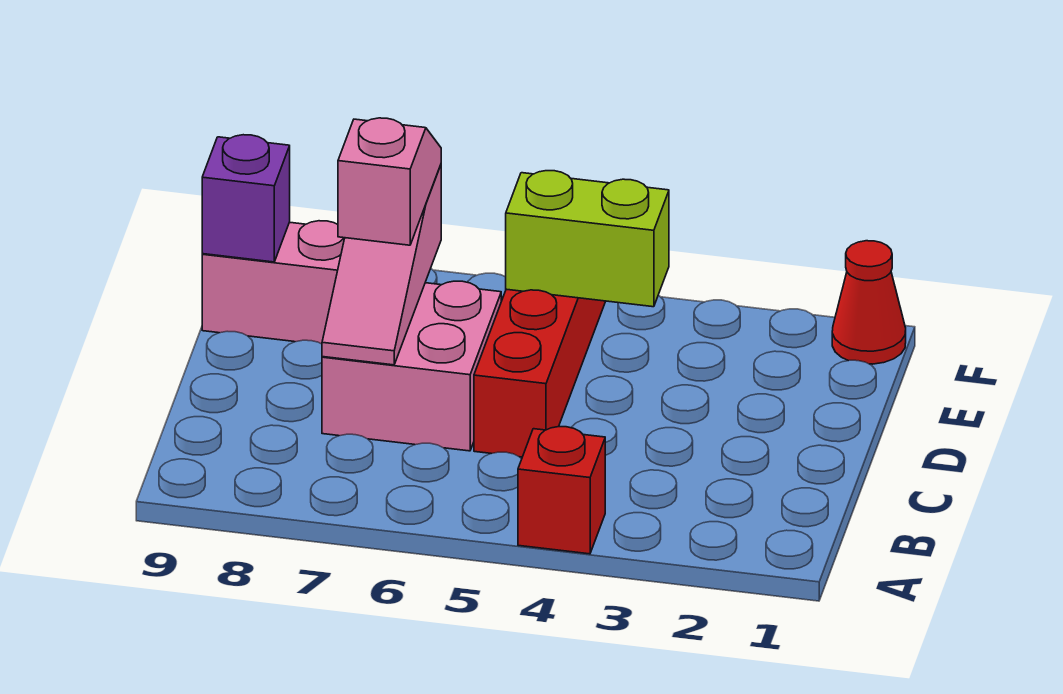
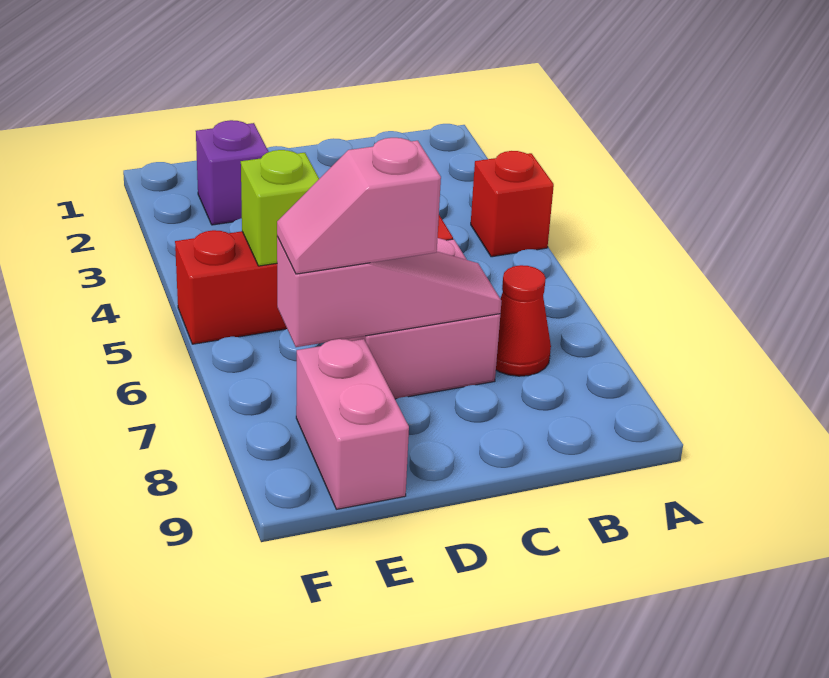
lime brick E4:E5 level 2 -> lime brick E5 level 2
purple brick E9 level 2 -> purple brick E2 level 1
red cone F1 level 1 -> red cone B7 level 1

